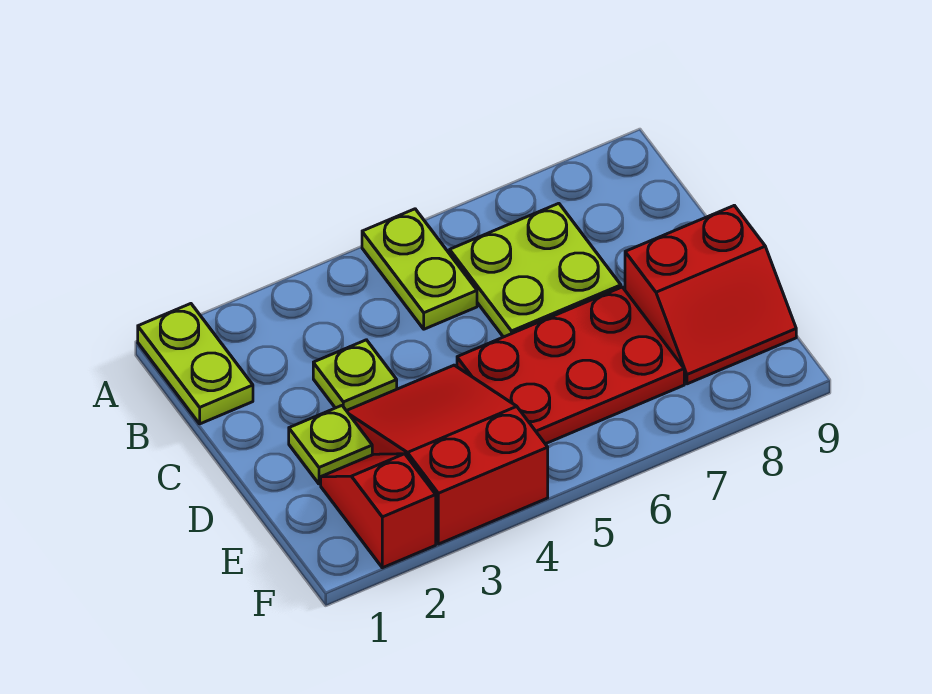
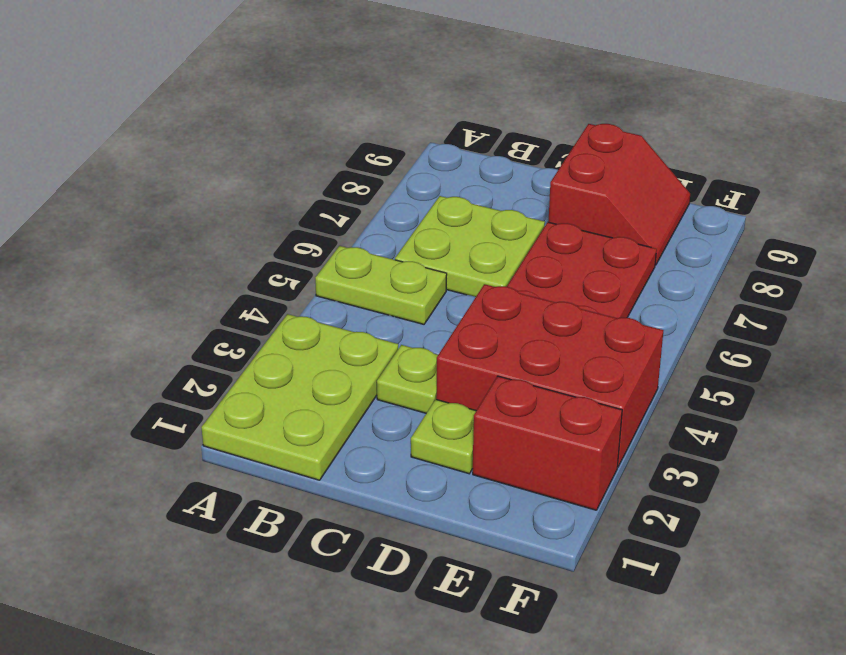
lime plate A1:B1 level 1 -> lime plate A1:B3 level 1
red slope D3:F4 level 1 top F -> red brick D3:F4 level 1
red slope E2:F2 level 1 top F -> red brick E2:F2 level 1

